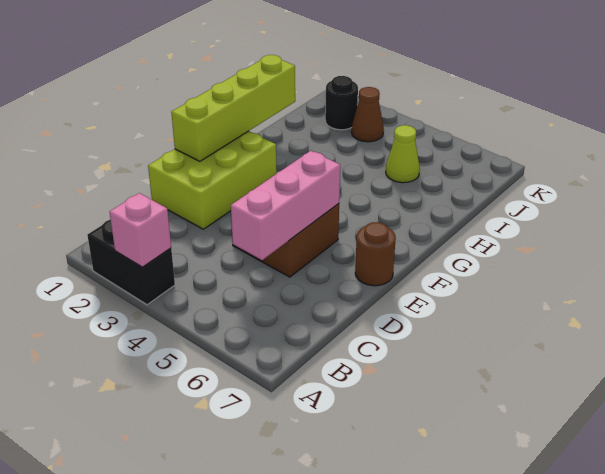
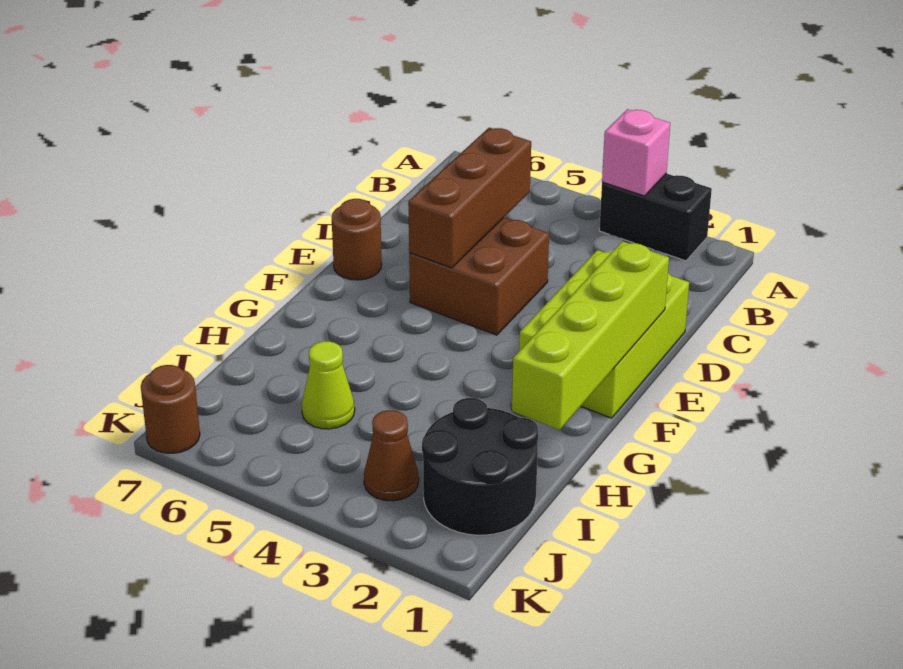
pink brick C5:E5 level 2 -> brown brick C5:E5 level 2
black round brick J2 level 1 -> black round brick I1:J2 level 1
none -> brown round brick K7 level 1

